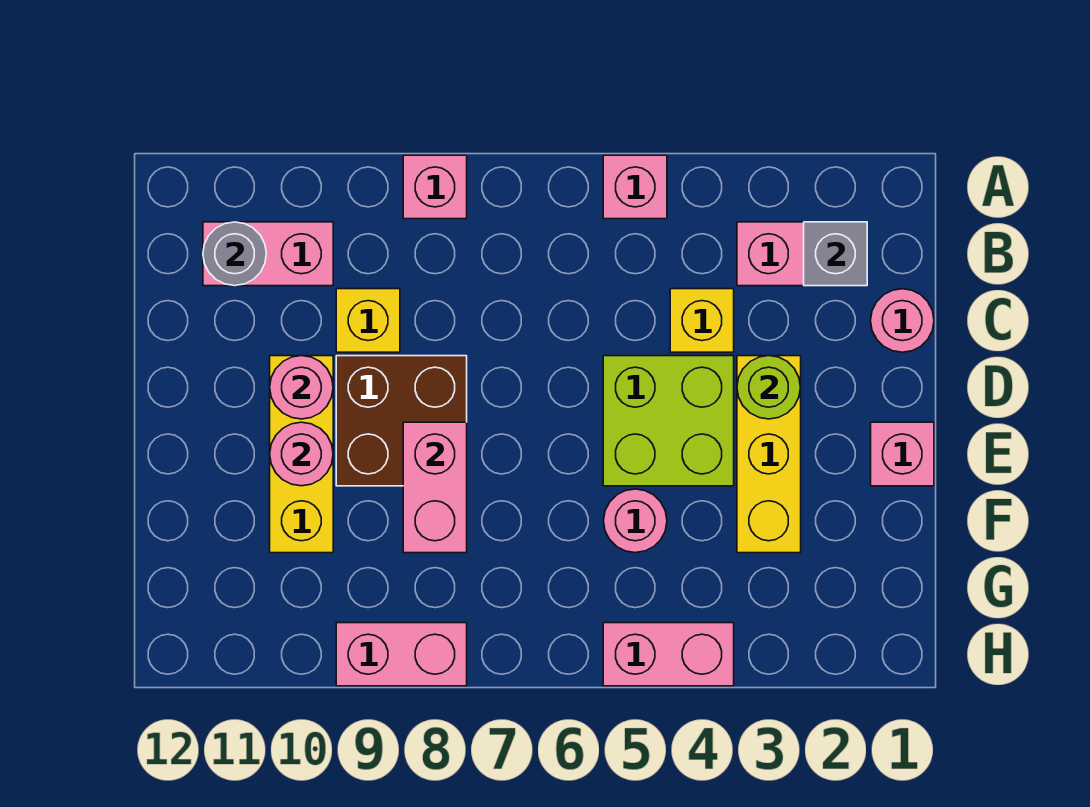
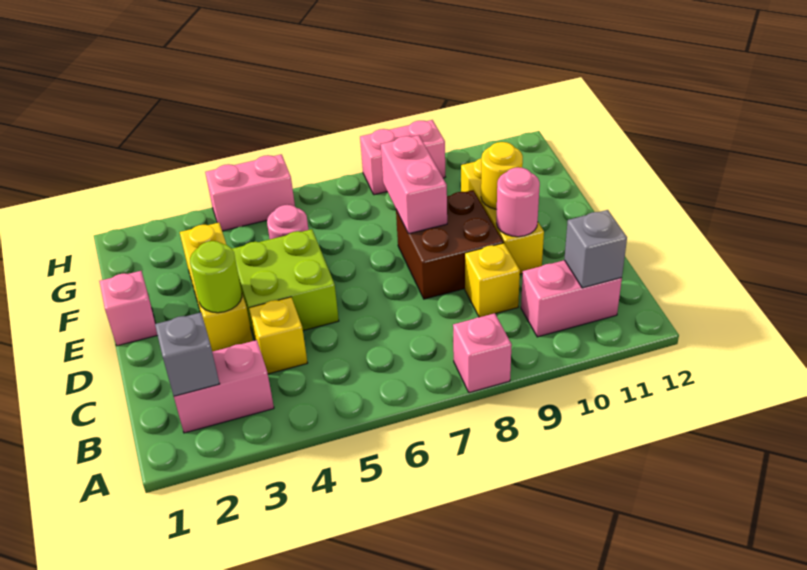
pink brick A5 level 1 -> none
grey round brick B11 level 2 -> grey brick B11 level 2
pink round brick C1 level 1 -> none
pink round brick E10 level 2 -> yellow round brick E10 level 2

